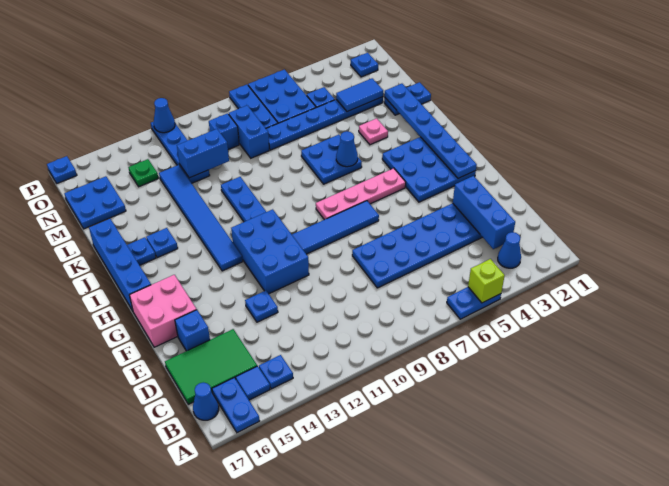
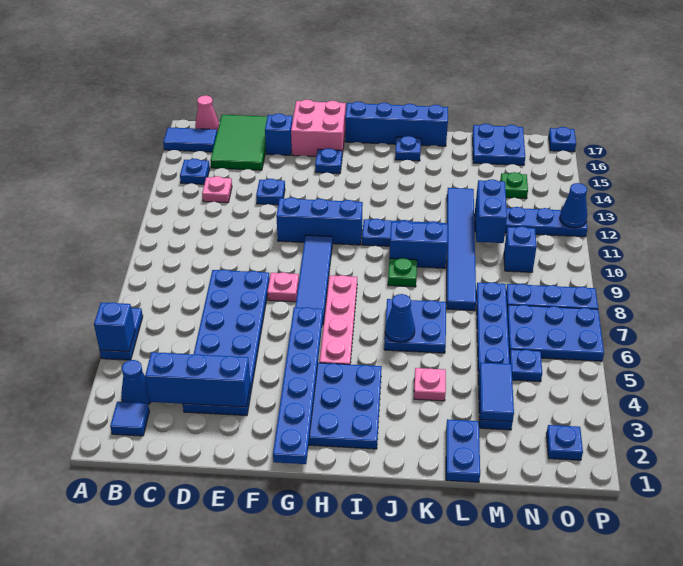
lime brick A5 level 2 -> blue brick A5 level 2
blue plate A16:B16 level 1 -> blue tile A16:B16 level 1
blue tile B15 level 1 -> blue tile B2 level 1
blue cone B17 level 1 -> pink cone B17 level 1
none -> pink plate C13 level 1
none -> pink plate F8 level 1
blue brick F11:H12 level 1 -> blue brick F11:H11 level 1
blue plate G2:L2 level 2 -> blue plate G1:G6 level 2
blue tile H13:M13 level 1 -> blue tile L8:L13 level 1
none -> green plate J9 level 1
blue plate J15 level 1 -> blue plate G15 level 1
blue brick M9:N9 level 1 -> blue brick J10:K10 level 1

